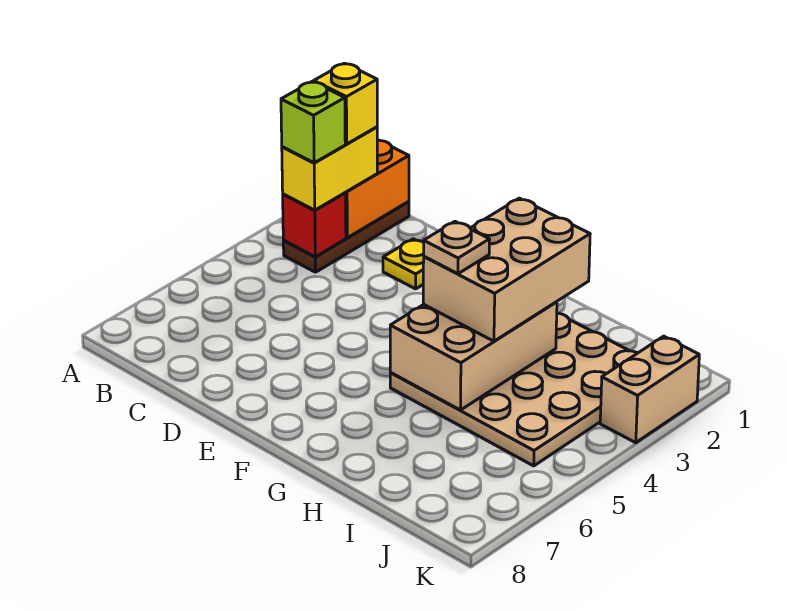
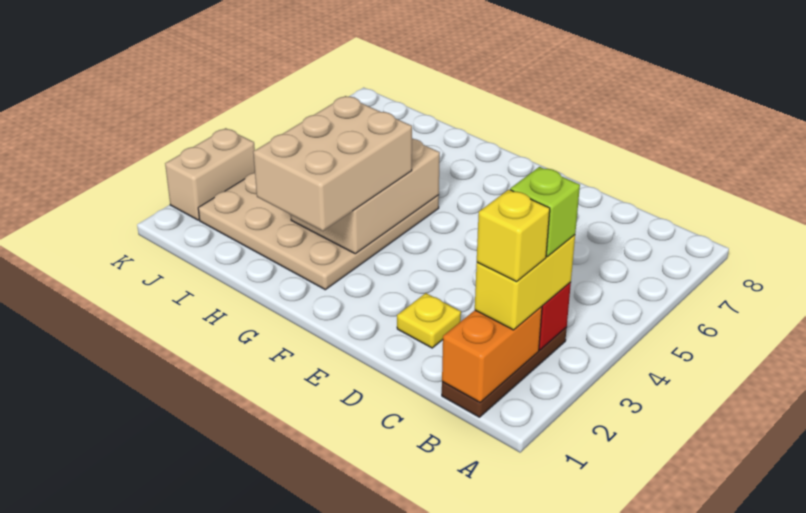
tan plate G4 level 4 -> none

